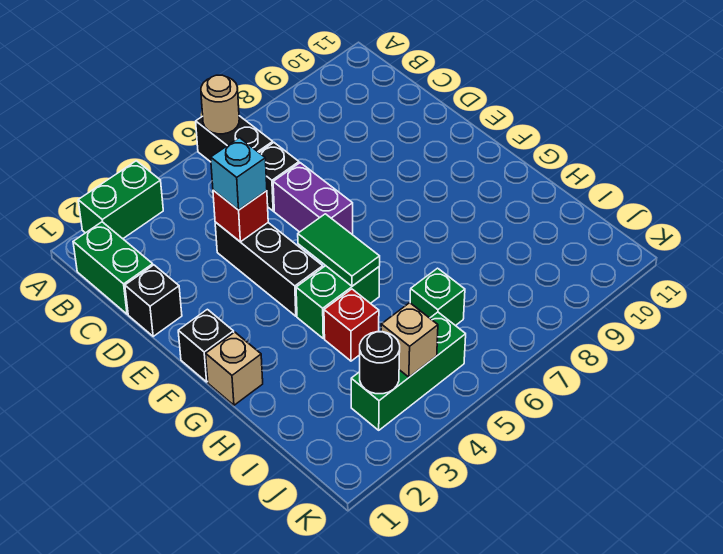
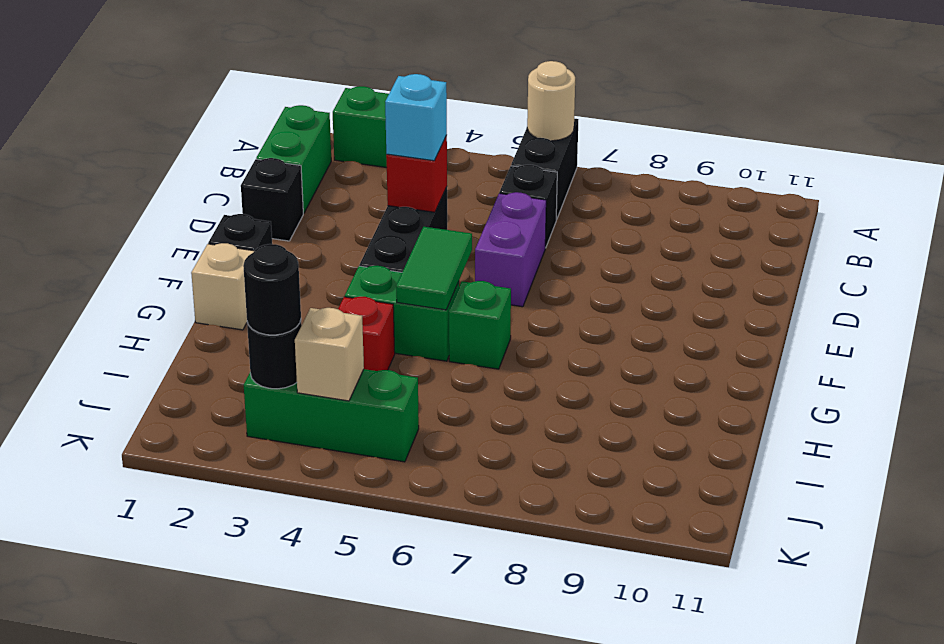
green brick I6 level 1 -> green brick G6 level 1
none -> black round brick J3 level 3

